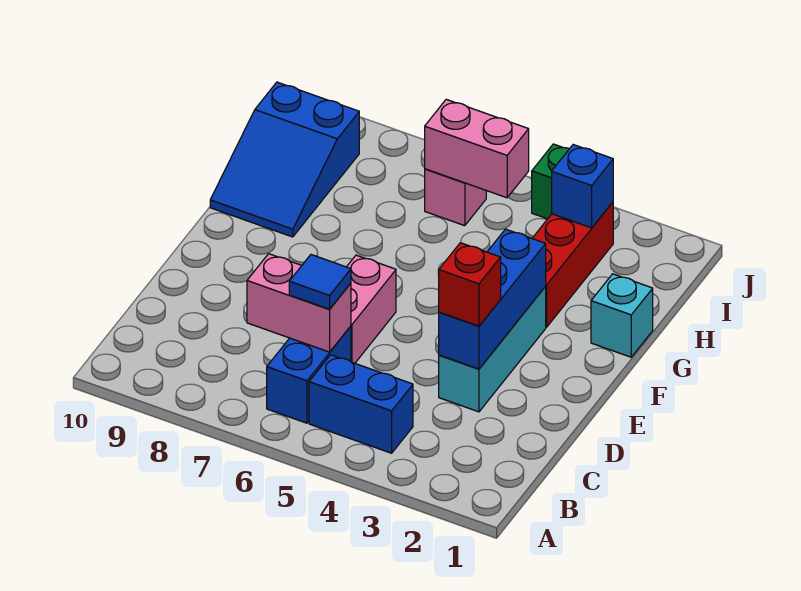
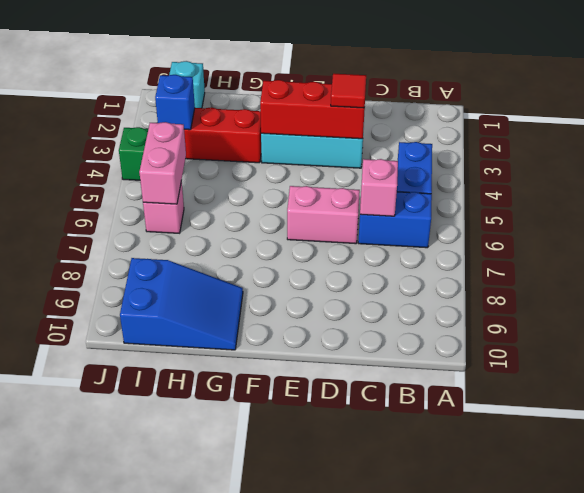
pink brick C6:C7 level 2 -> pink brick C6 level 2
blue tile C6 level 3 -> none
blue brick D3:F3 level 2 -> red brick D3:F3 level 2
red brick D3 level 3 -> red tile D3 level 3
cyan brick G1 level 1 -> cyan brick I1 level 1

